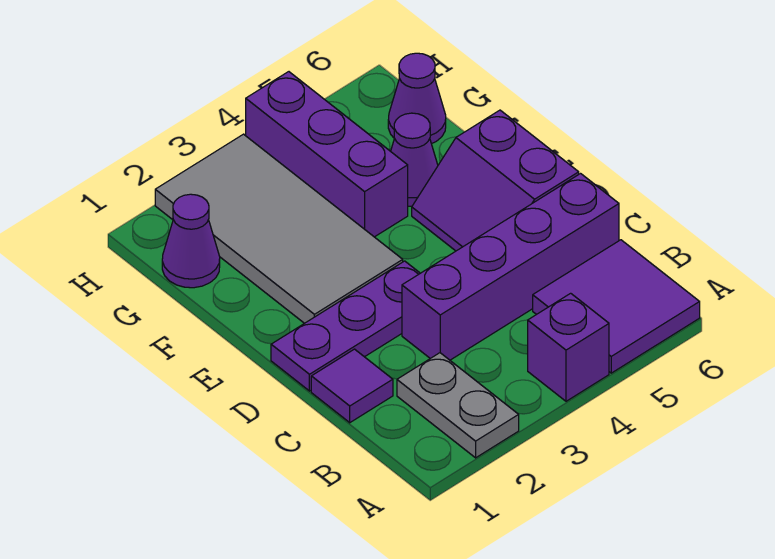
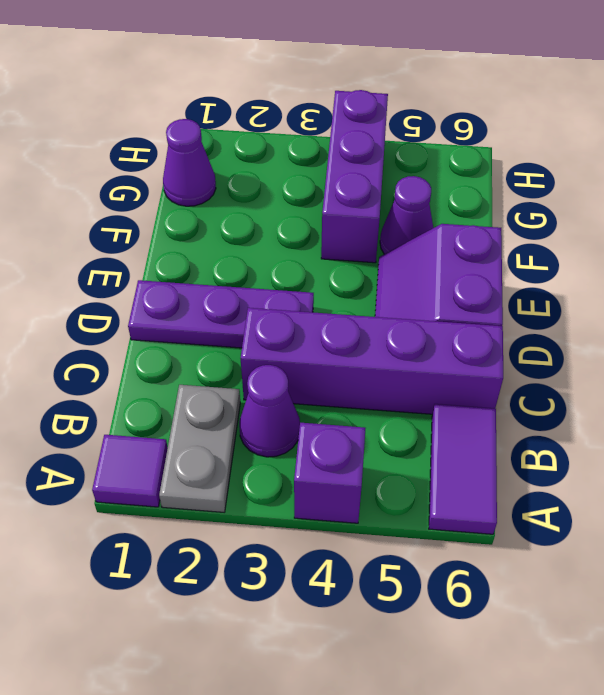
purple tile A5:B6 level 1 -> purple tile A6:B6 level 1
purple tile C1 level 1 -> purple tile A1 level 1
grey tile E2:H3 level 1 -> none
purple cone G6 level 1 -> purple cone B3 level 1

